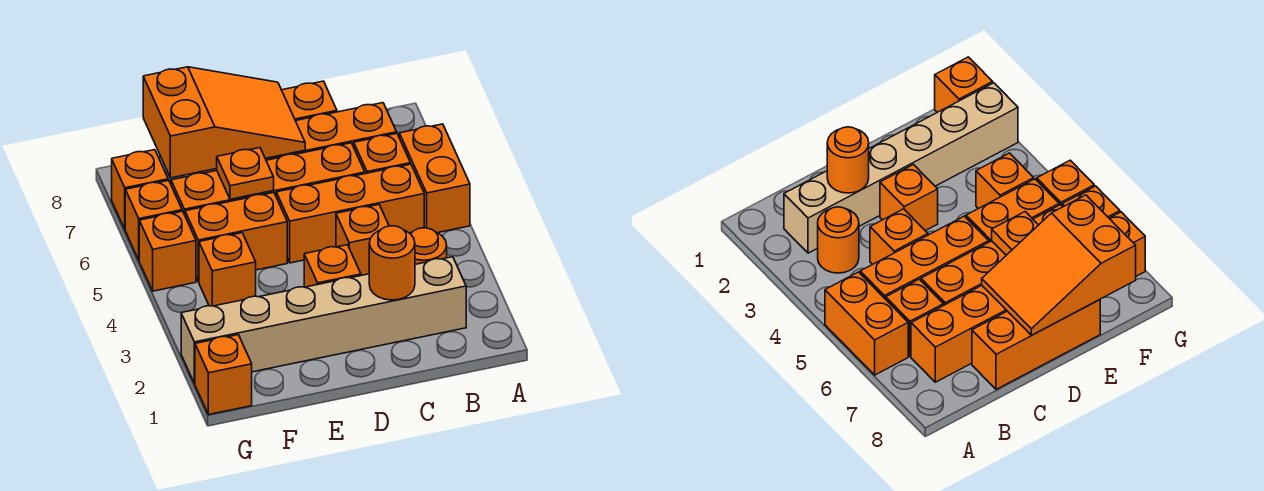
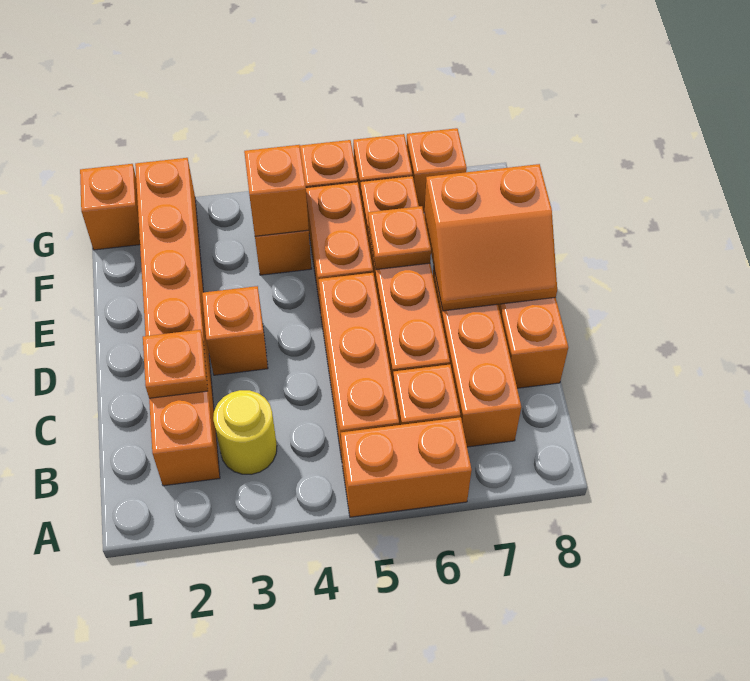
tan brick B2:G2 level 1 -> orange brick B2:G2 level 1
orange round brick B3 level 1 -> yellow round brick B3 level 1
orange round brick C2 level 2 -> orange plate C2 level 2
orange brick C4 level 1 -> orange brick F4 level 2
orange slope D7:F8 level 2 top F -> orange slope D7:E8 level 2 top E

